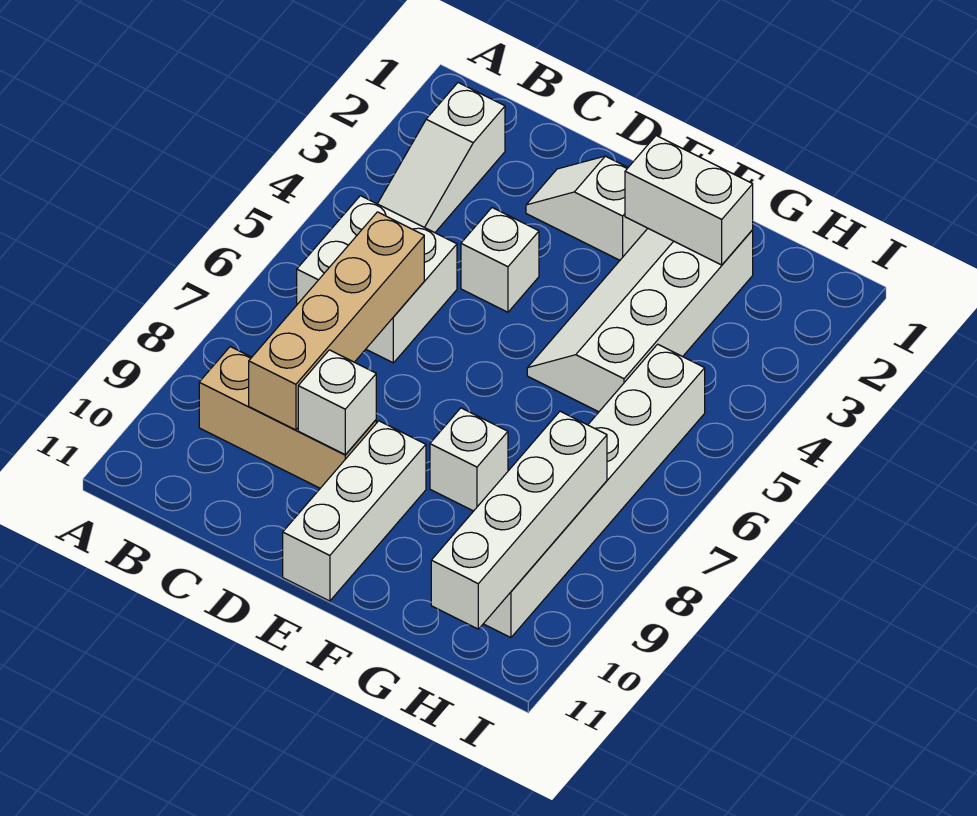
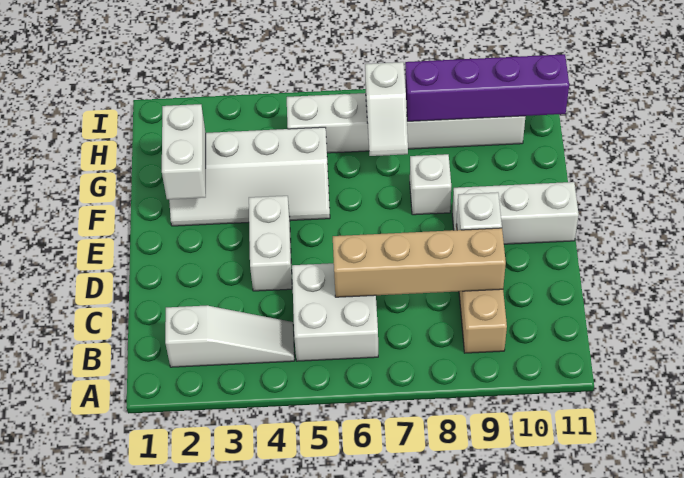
white slope D2:E2 level 1 top E -> white slope G7:H7 level 2 top H
white brick D4 level 1 -> white brick D4:E4 level 1
white brick H8:H11 level 2 -> purple brick H8:H11 level 2

